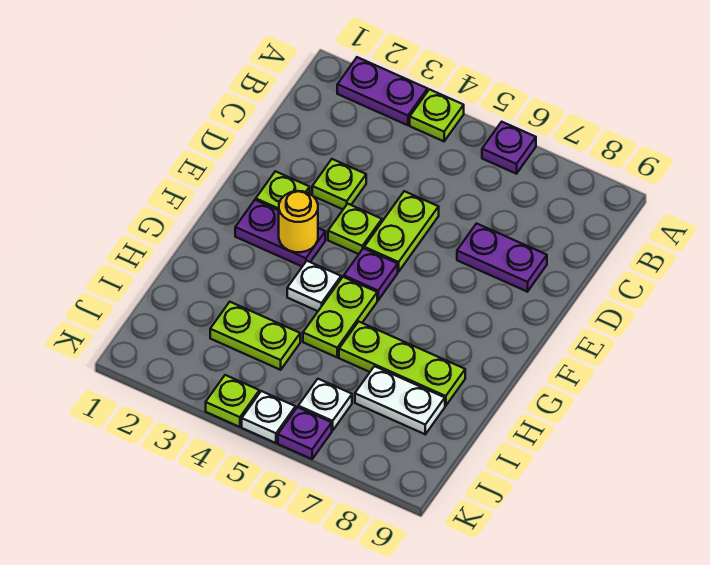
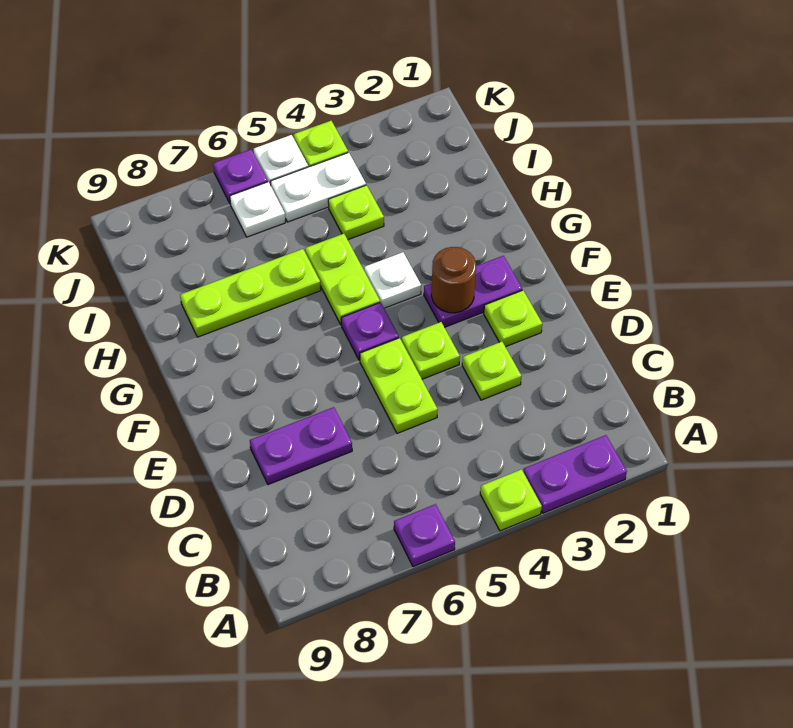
yellow round brick F3 level 2 -> brown round brick F3 level 2
lime plate I3:I4 level 1 -> lime plate I4 level 1
white plate I7:I8 level 1 -> white plate J4:J5 level 1

